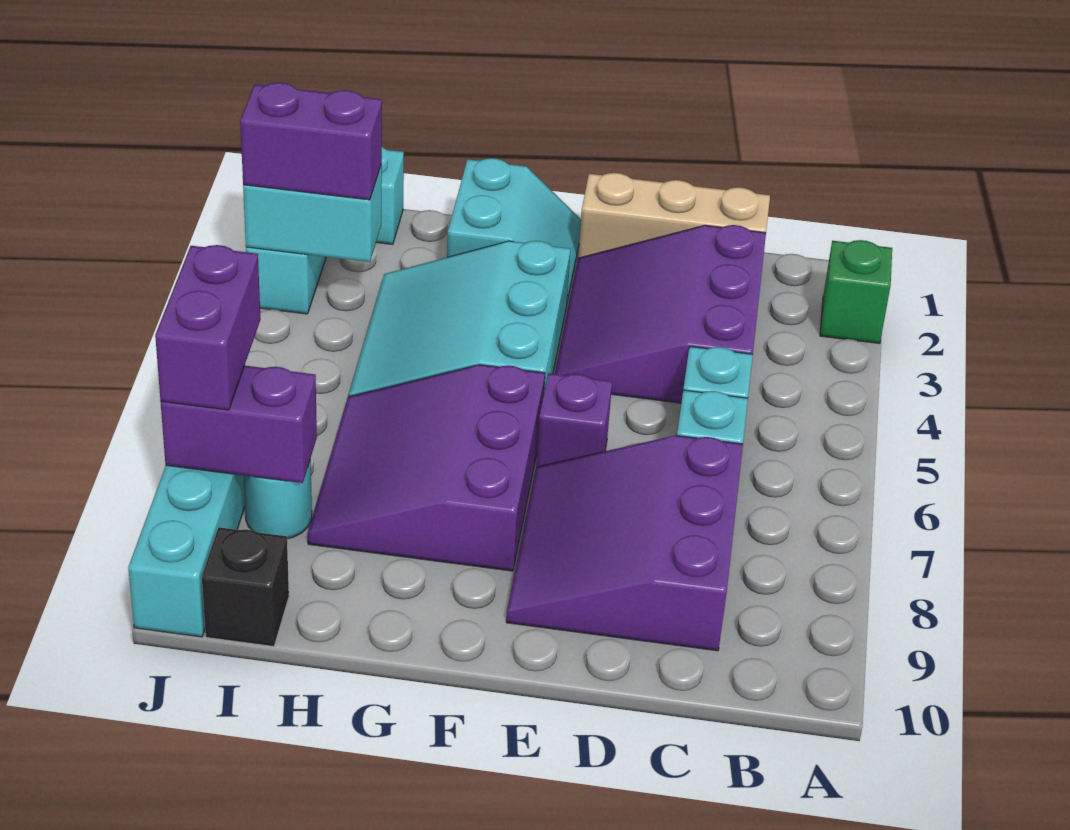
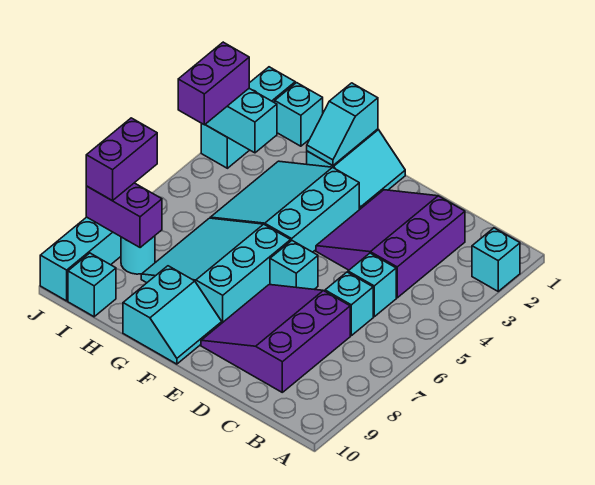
green brick A2 level 1 -> cyan brick A2 level 1
tan brick C1:E1 level 1 -> none
purple brick E6 level 1 -> cyan brick E6 level 1
purple slope F6:H8 level 1 top F -> cyan slope F6:H8 level 1 top F
none -> cyan slope F9:G10 level 1 top G
none -> cyan slope G1:G2 level 2 top 1
purple brick I3:J3 level 3 -> purple brick J3:J4 level 3
black brick I10 level 1 -> cyan brick I10 level 1

